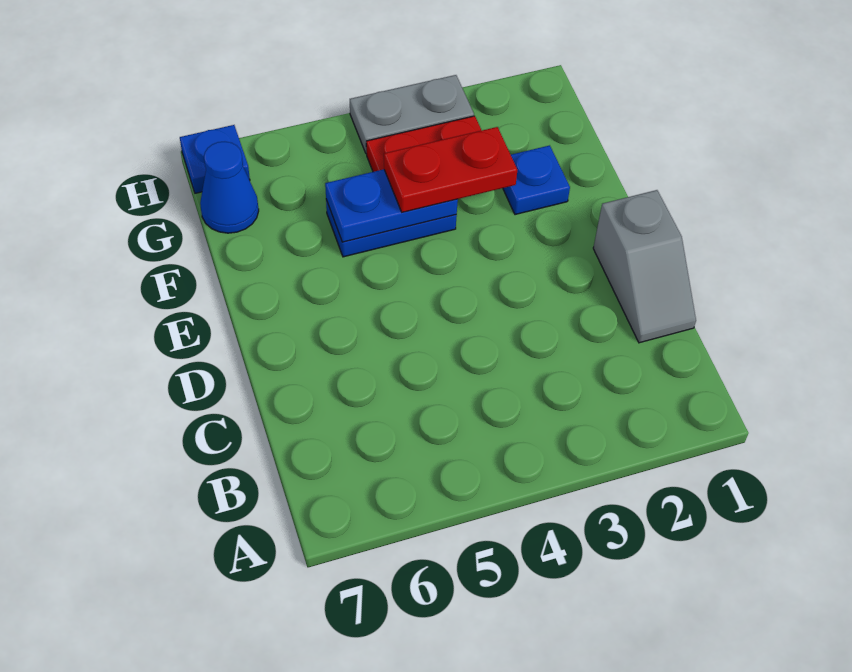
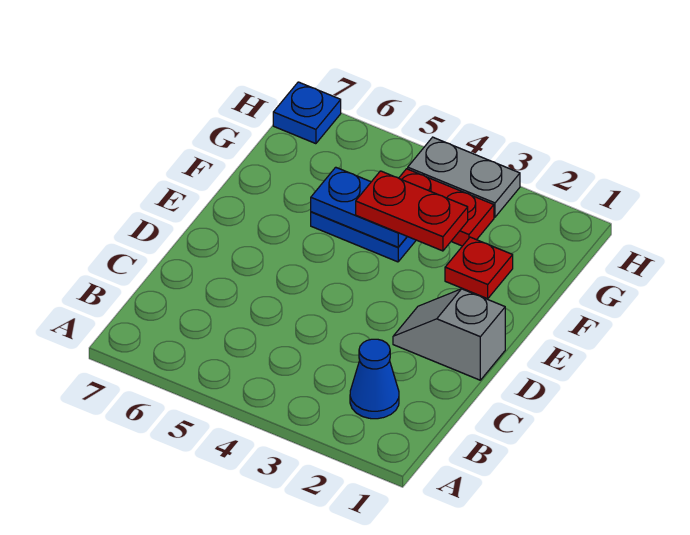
grey slope C1:D1 level 1 top D -> grey slope D1:D2 level 1 top 1
blue plate F2 level 1 -> red plate F2 level 1
blue cone G7 level 1 -> blue cone B2 level 1

